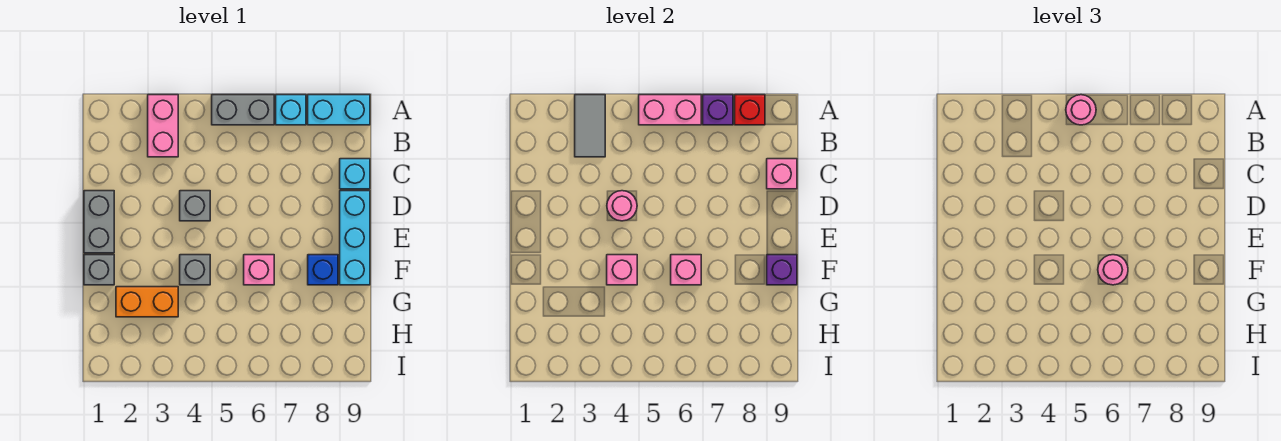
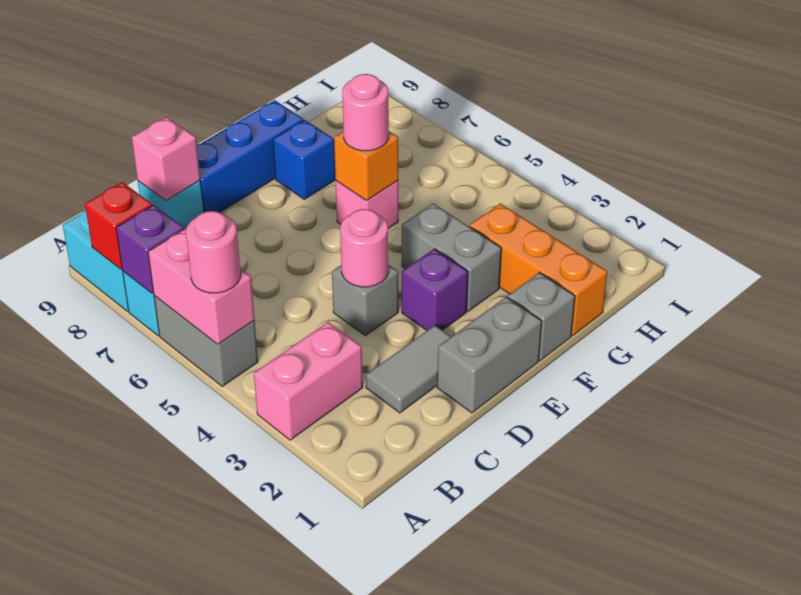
grey tile A3:B3 level 2 -> grey tile C2:D2 level 1
cyan brick D9:F9 level 1 -> blue brick D9:F9 level 1
grey brick F4 level 1 -> grey brick F3:F4 level 1
pink brick F4 level 2 -> none
pink brick F6 level 2 -> orange brick F6 level 2
purple brick F9 level 2 -> purple brick E3 level 1
orange brick G2:G3 level 1 -> orange brick G1:G3 level 1

